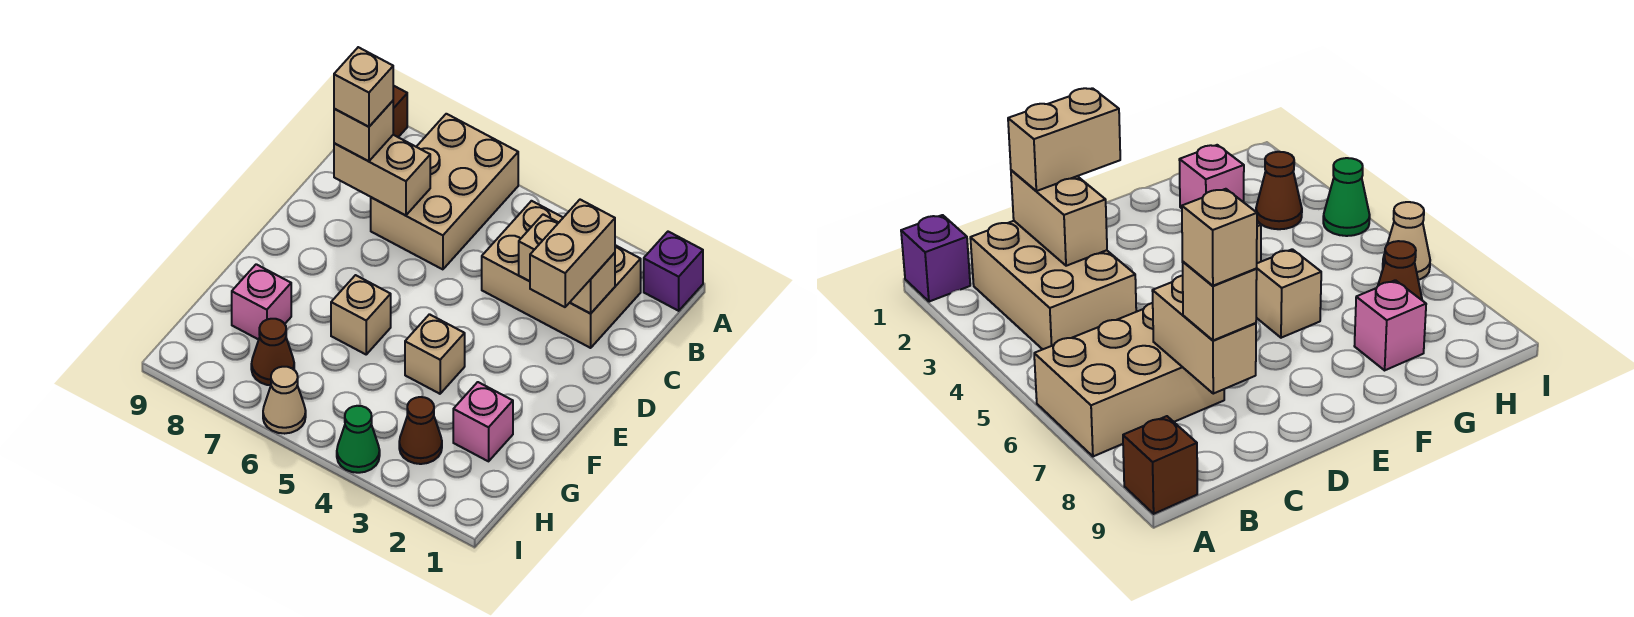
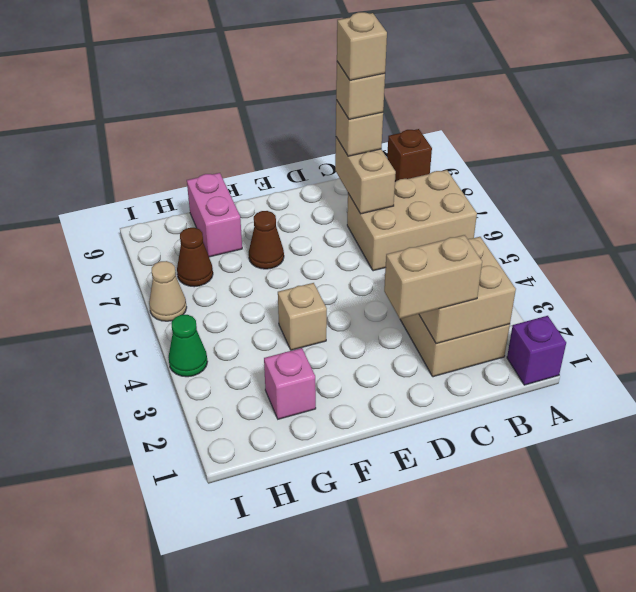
tan brick C2:C3 level 2 -> tan brick B2:C3 level 2
tan brick F6 level 1 -> tan brick C8 level 5
pink brick G8 level 1 -> pink brick G8:G9 level 1
brown cone H3 level 1 -> brown cone F7 level 1

